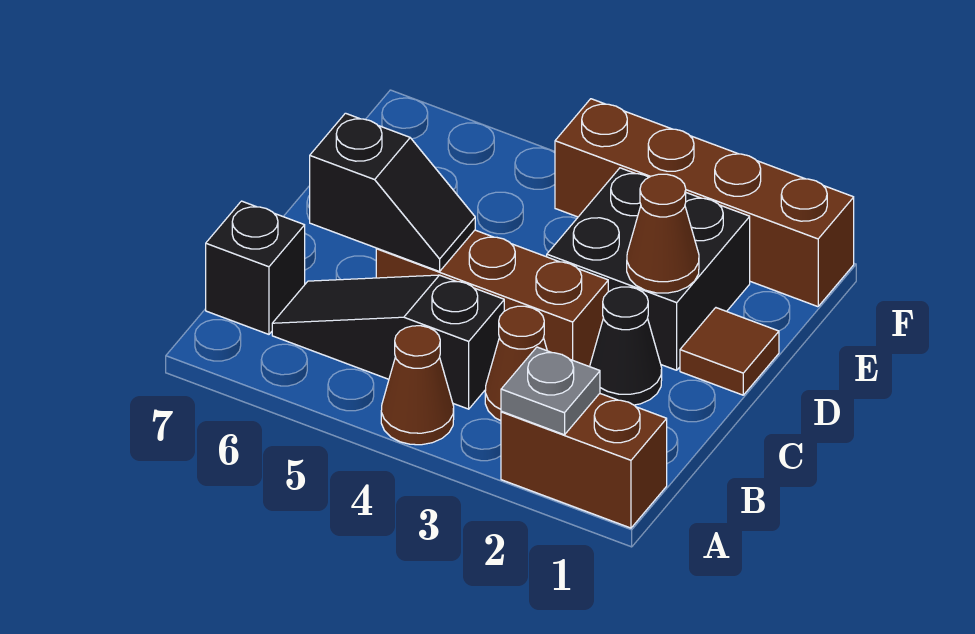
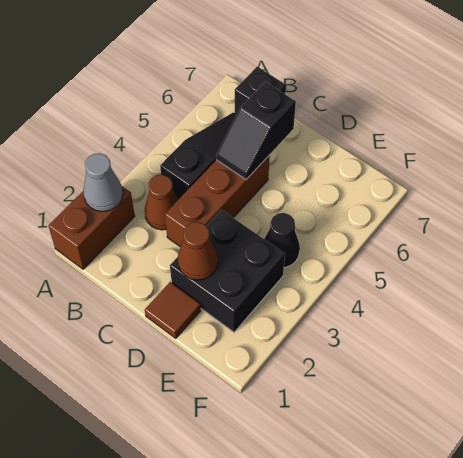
grey plate A2 level 2 -> grey cone A2 level 2
brown cone A4 level 1 -> none
black cone C2 level 1 -> black cone E4 level 1
brown brick F1:F4 level 1 -> none

